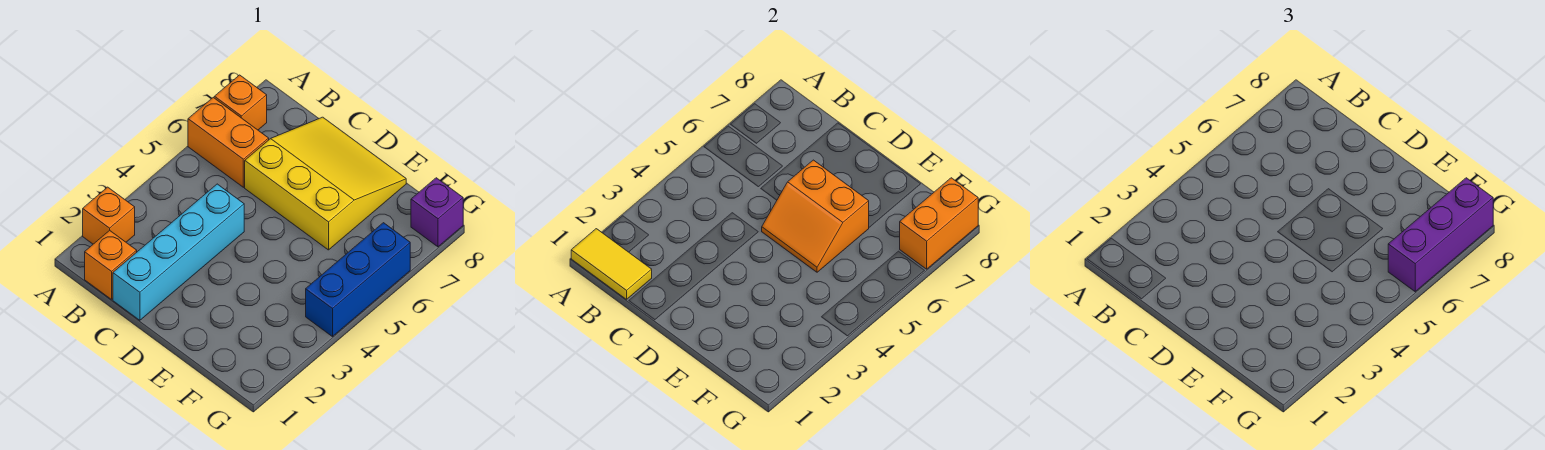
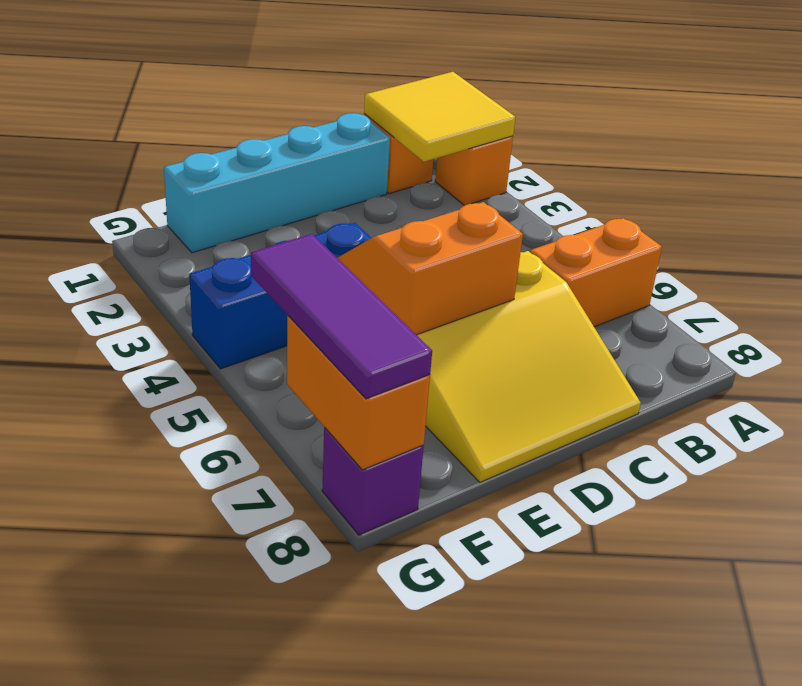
yellow tile A1:B1 level 2 -> yellow tile A1:B2 level 2
orange brick A7 level 1 -> none
cyan brick C1:C4 level 1 -> cyan brick C1:F1 level 1
blue brick G4:G6 level 1 -> blue brick E4:G4 level 1
purple brick G6:G8 level 3 -> purple tile G6:G8 level 3

